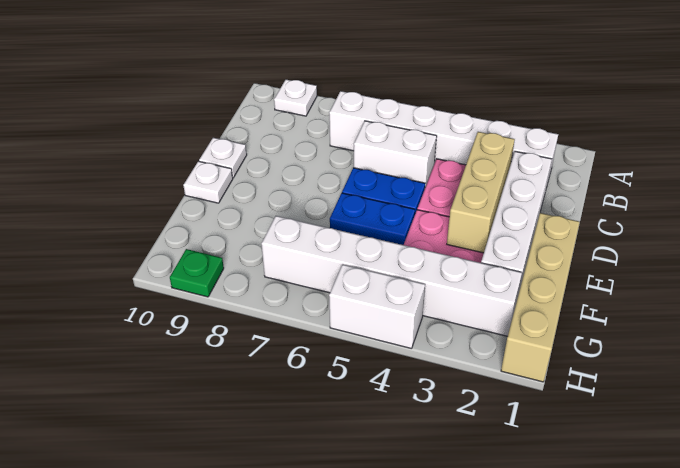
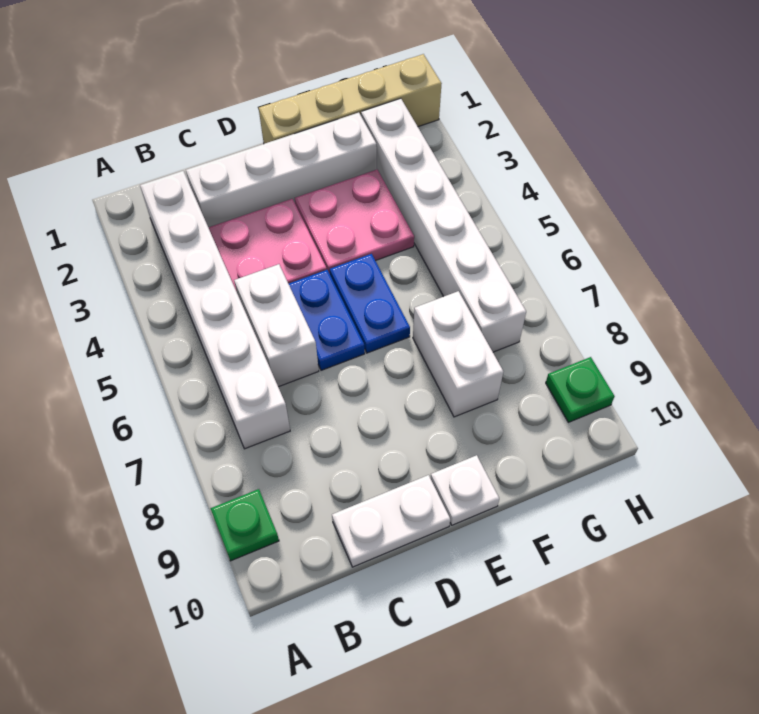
white plate A9 level 1 -> green plate A9 level 1
tan brick C3:E3 level 2 -> none
white plate D10 level 1 -> white plate C10:D10 level 1
white brick H4:H5 level 1 -> white brick F7:F8 level 1

